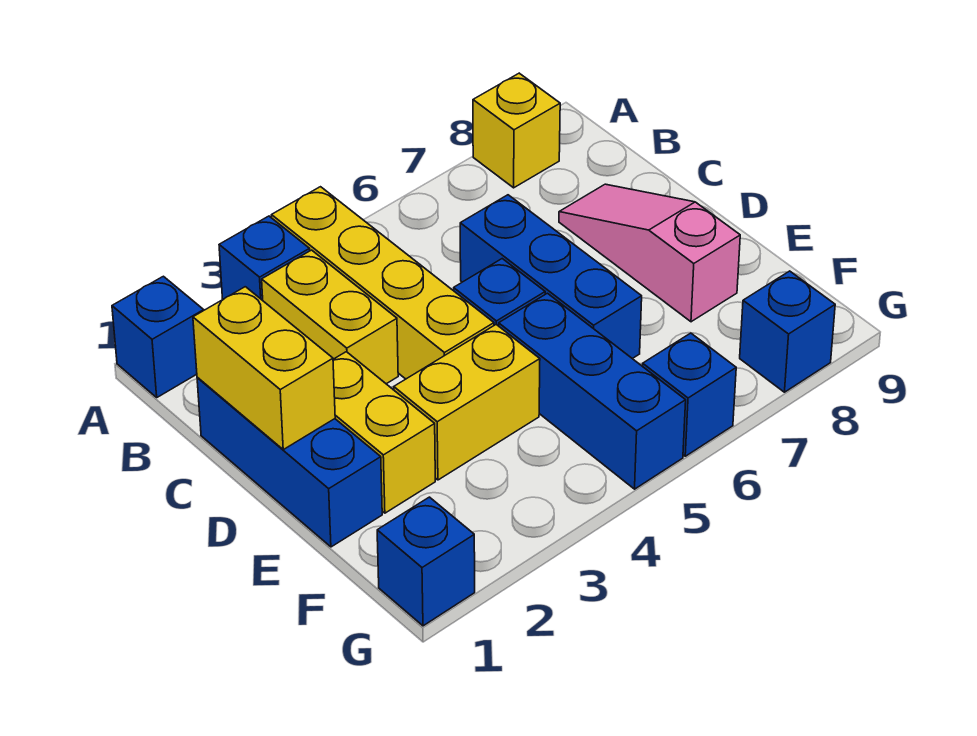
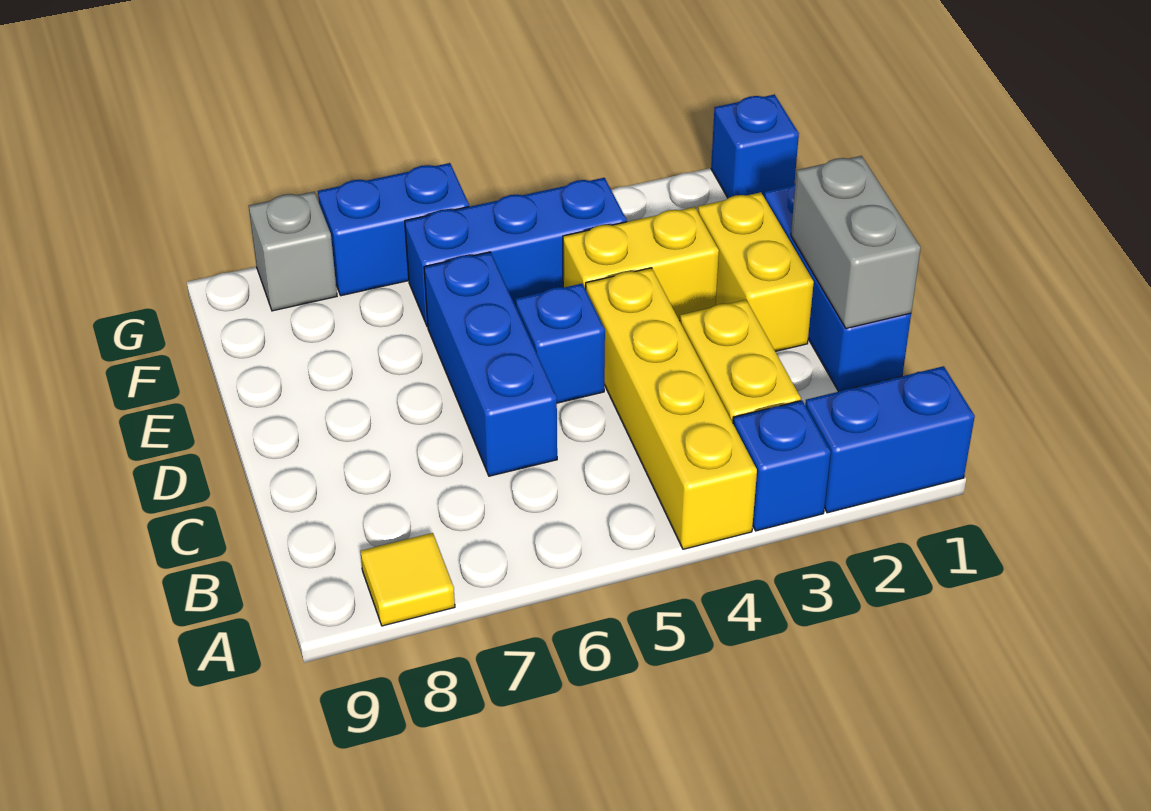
blue brick A1 level 1 -> blue brick A1:A2 level 1
yellow brick A8 level 1 -> yellow tile A8 level 1
yellow brick C1:D1 level 2 -> grey brick C1:D1 level 2
pink slope C8:E8 level 1 top E -> none
blue brick E5:G5 level 1 -> blue brick F4:F6 level 1
blue brick G6 level 1 -> blue brick G6:G7 level 1
blue brick G8 level 1 -> grey brick G8 level 1

